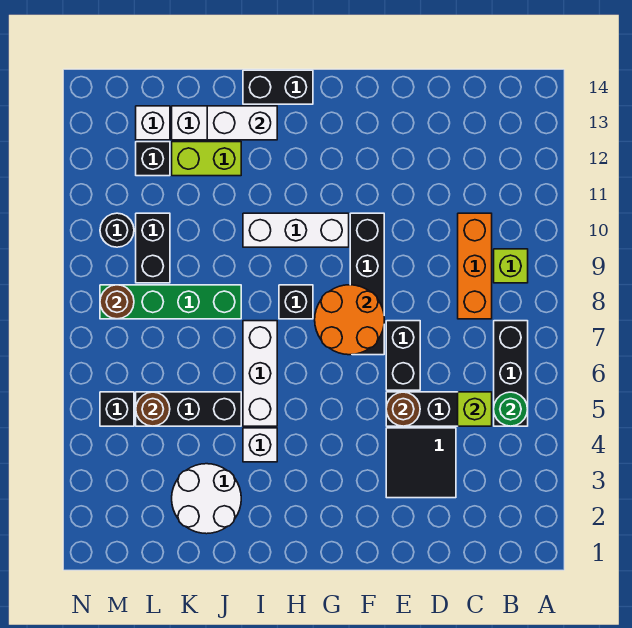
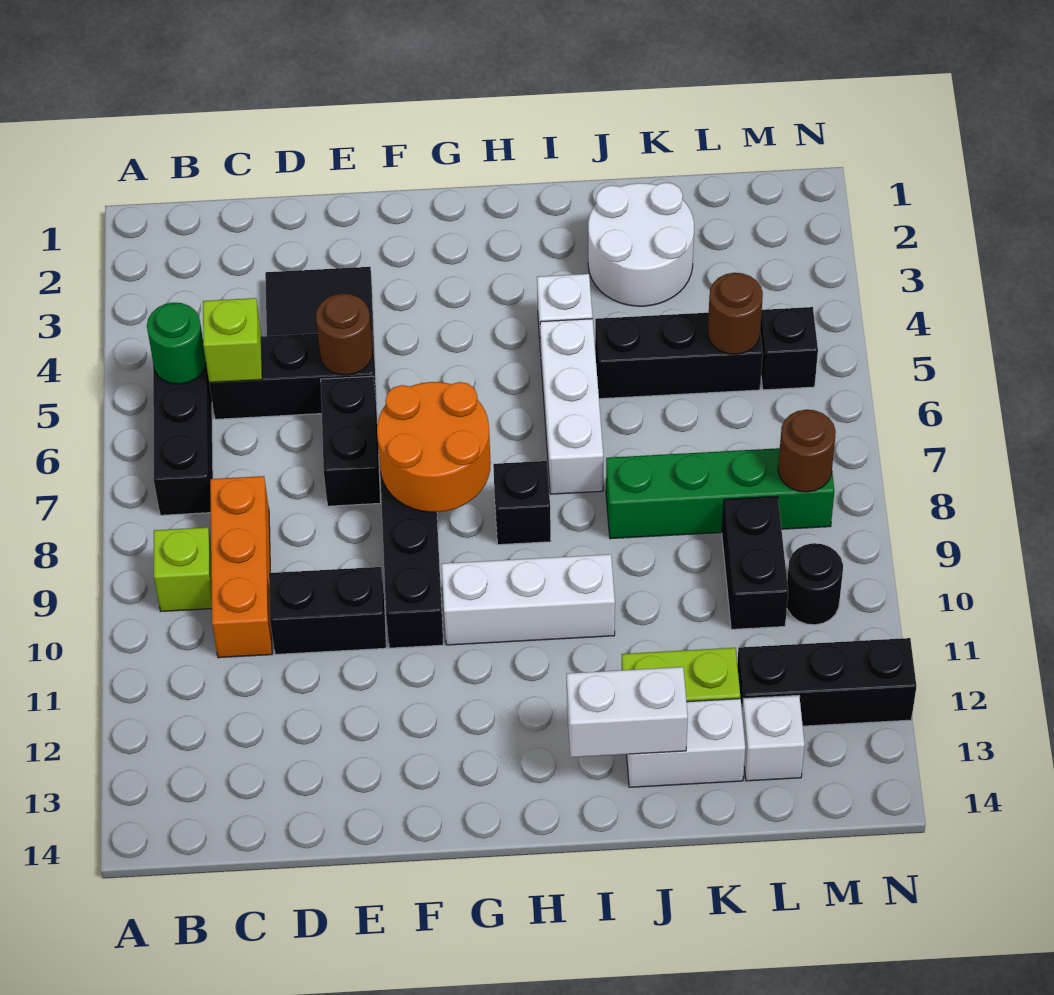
black brick H14:I14 level 1 -> black brick D10:E10 level 1
black brick L12 level 1 -> black brick L12:N12 level 1

